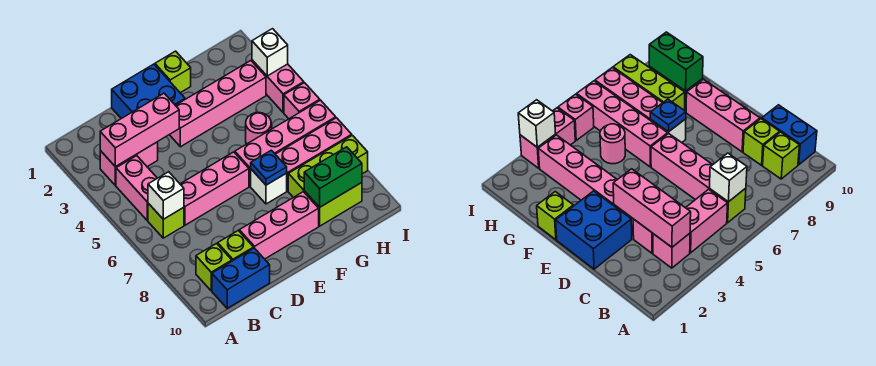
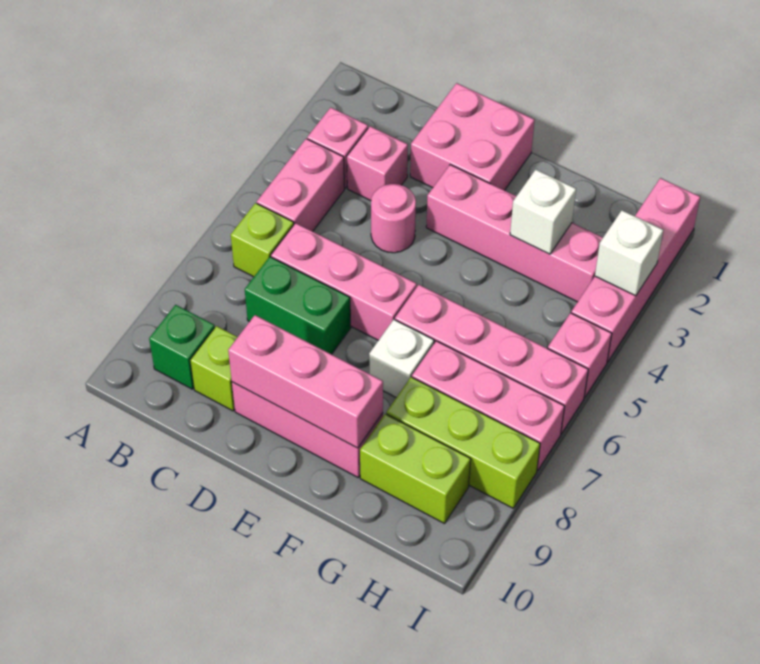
pink brick B3:D3 level 2 -> pink brick D9:F9 level 2
white brick B6 level 2 -> white brick G3 level 2
lime brick B9 level 1 -> green brick B9 level 1
blue brick B10:C10 level 1 -> none
blue brick D1:E2 level 1 -> pink brick D1:E2 level 1
lime brick F1 level 1 -> none
blue plate F7 level 2 -> none
pink round brick G5 level 1 -> pink round brick D4 level 1
green brick G9:H9 level 2 -> green brick C7:D7 level 1
pink brick I3:I4 level 1 -> pink brick I1:I4 level 1

